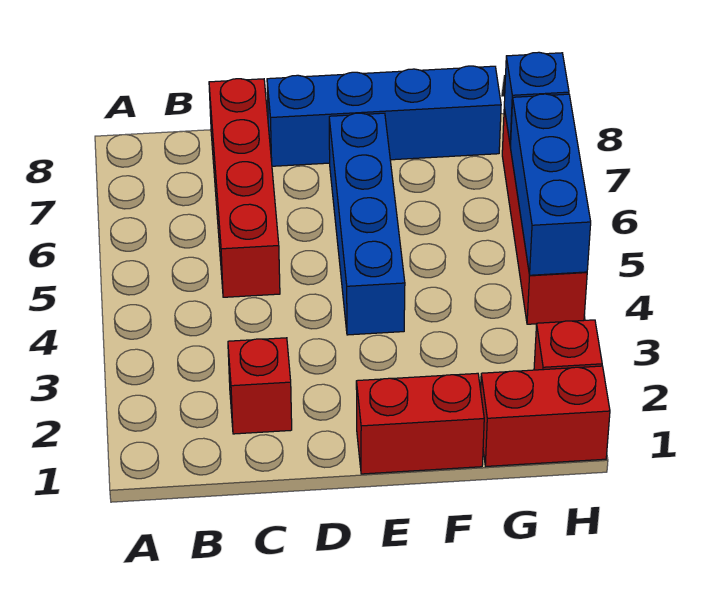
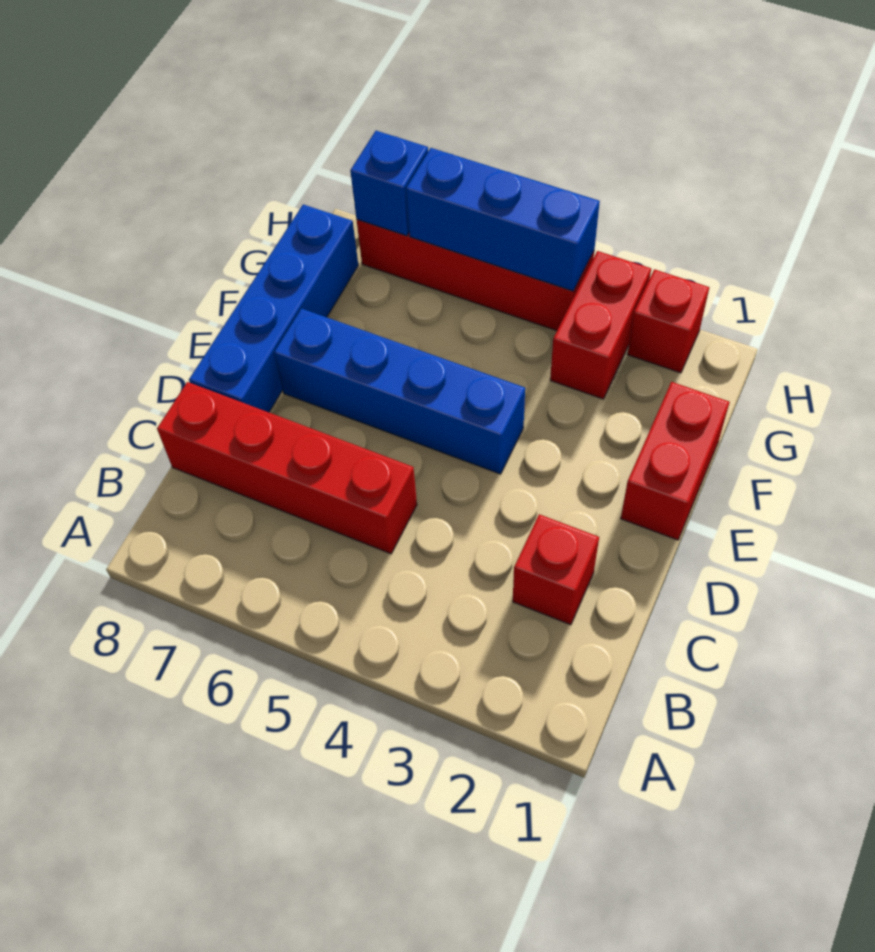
red brick G1:H1 level 1 -> red brick G3:H3 level 1

